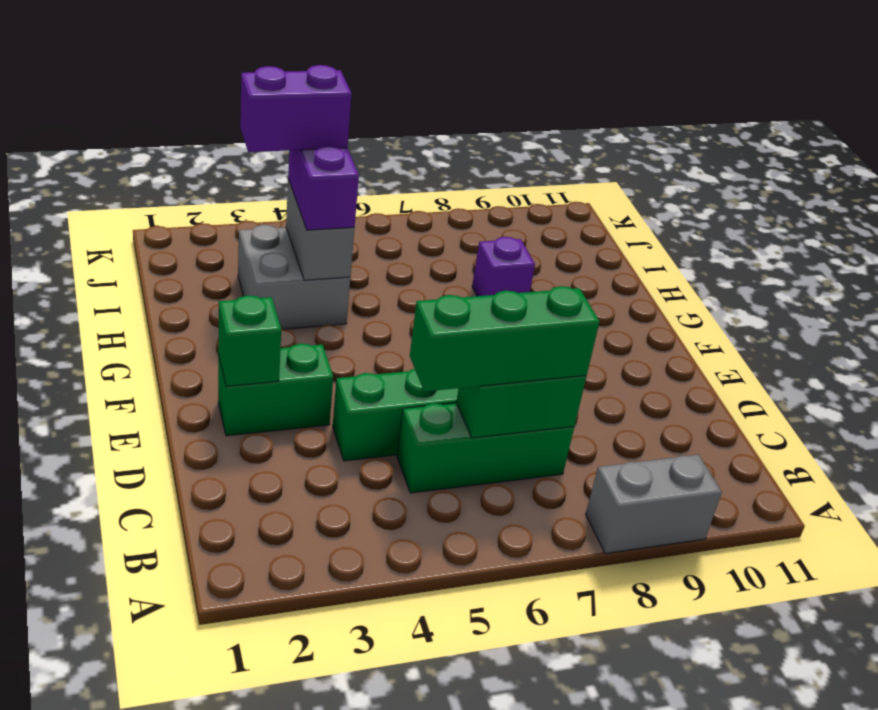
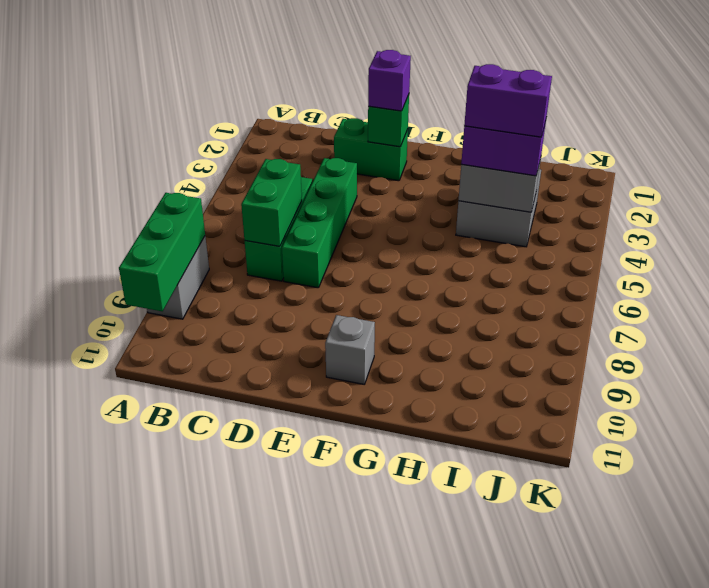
green brick C5:C7 level 3 -> green brick A8:A10 level 2
green brick E2:E3 level 1 -> green brick D2:E2 level 1
none -> grey brick F10 level 1
purple brick H8 level 1 -> purple brick E2 level 3
purple brick I3:I4 level 4 -> purple brick H4:I4 level 4

